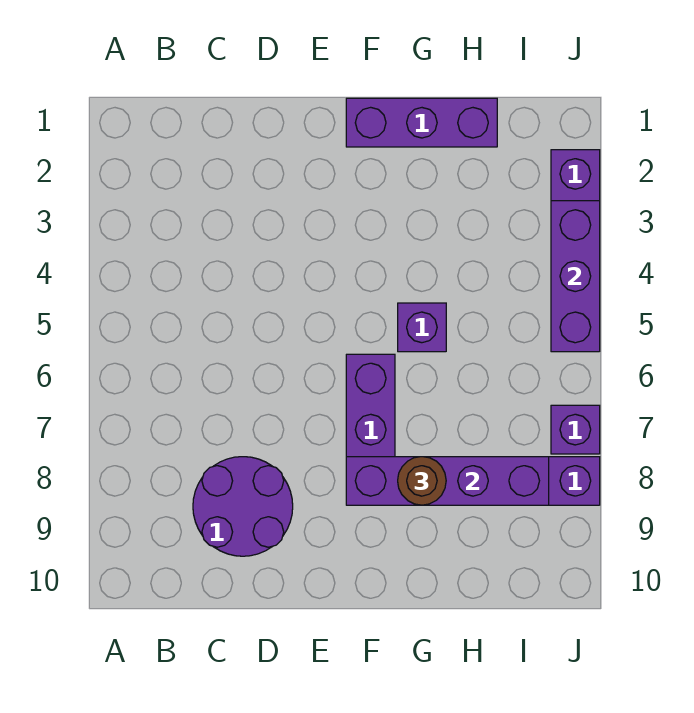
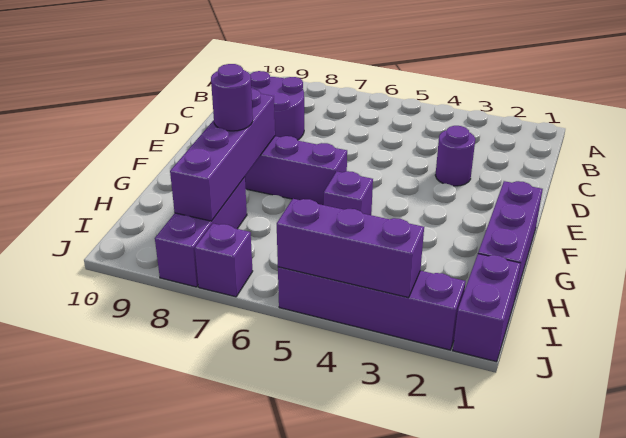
none -> purple round brick D3 level 1
brown round brick G8 level 3 -> purple round brick G8 level 3
none -> purple brick I1:J1 level 1

